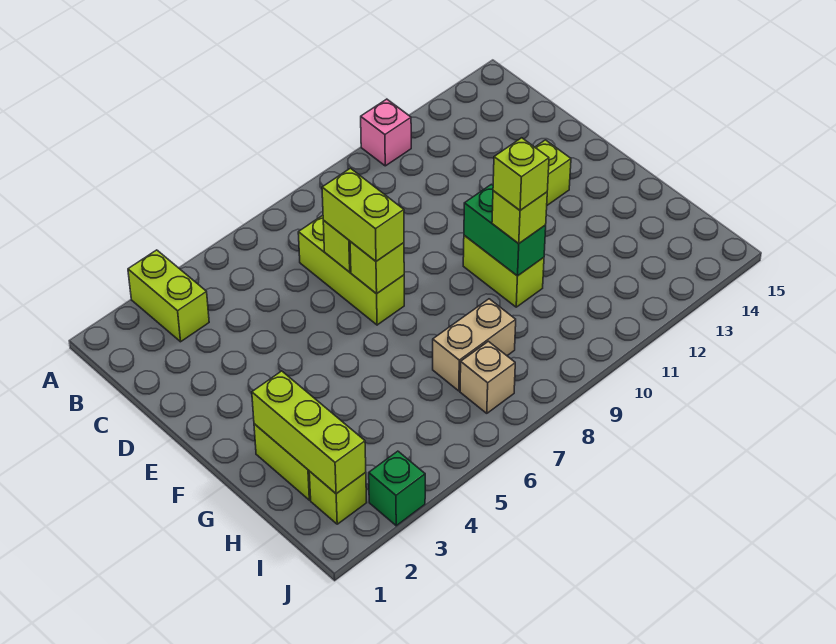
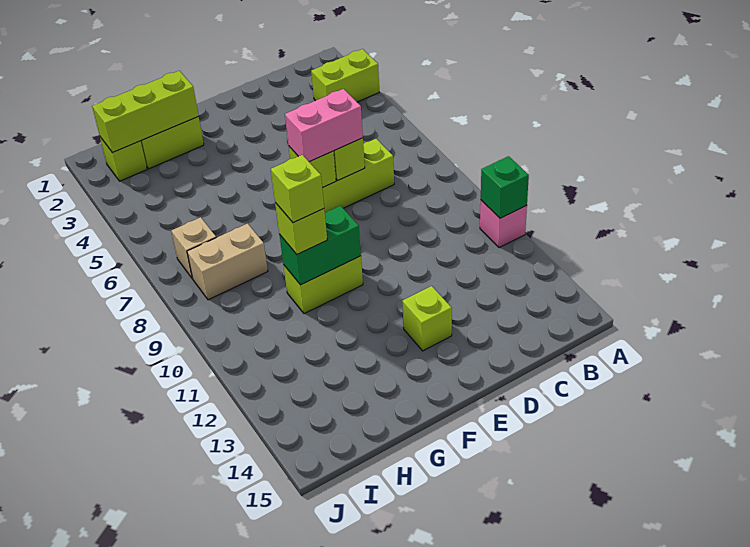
lime brick D7:E7 level 3 -> pink brick D7:E7 level 3
tan brick H7:H8 level 1 -> tan brick H8:I8 level 1
green brick J3 level 1 -> green brick A11 level 2

